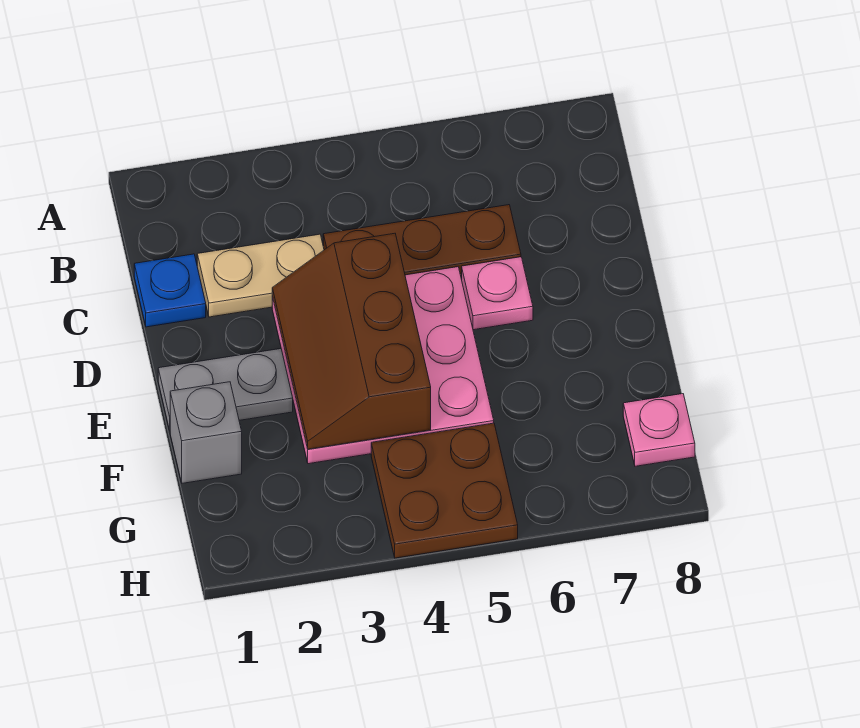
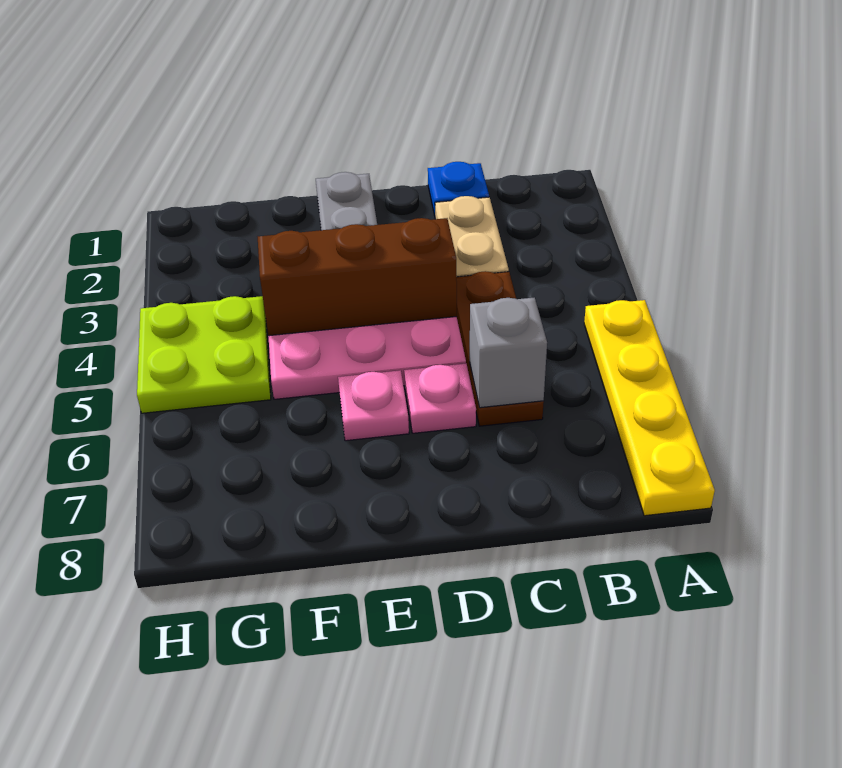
none -> yellow plate A5:A8 level 1
grey brick F1 level 1 -> grey brick C6 level 2
brown plate G4:H5 level 1 -> lime plate G4:H5 level 1
pink plate G8 level 1 -> pink plate E6 level 1

